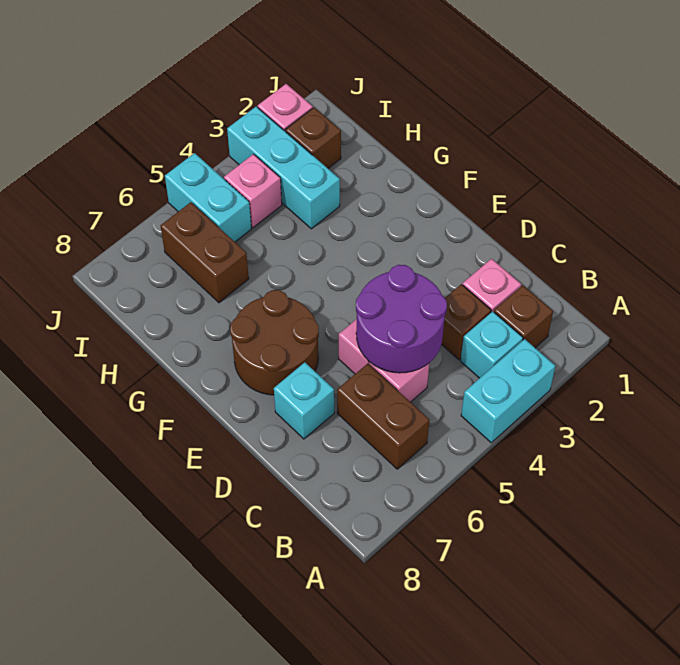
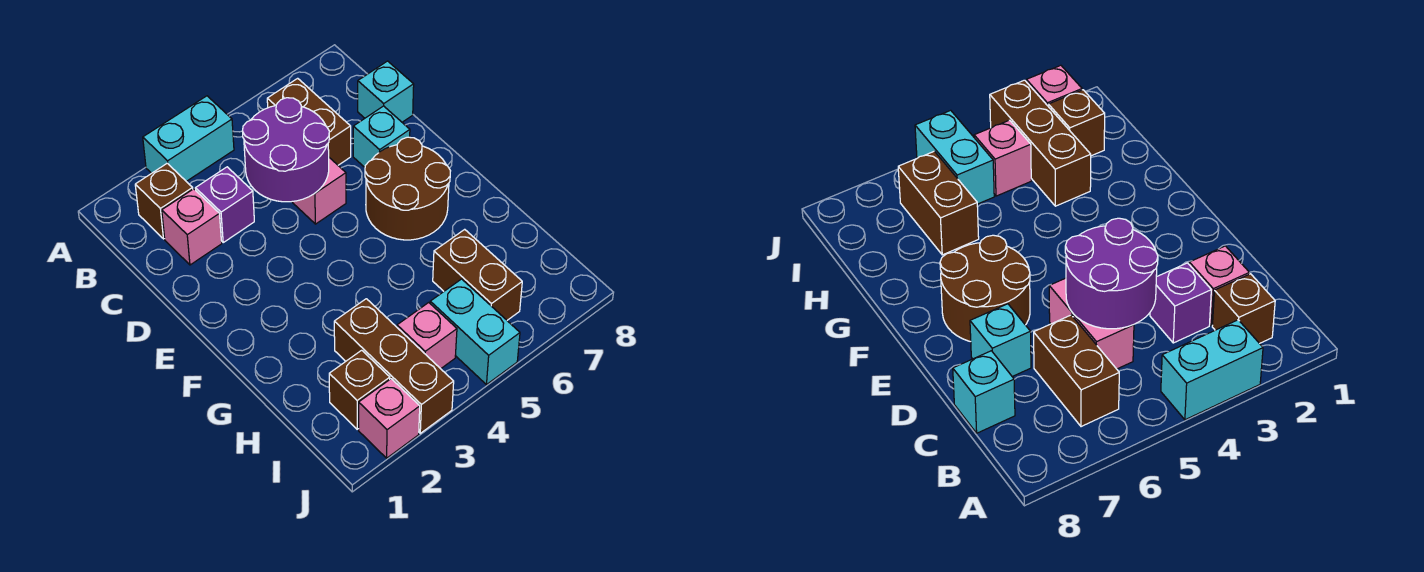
cyan brick B3 level 1 -> cyan brick C8 level 1
brown brick C3 level 1 -> purple brick C3 level 1
cyan brick H3:J3 level 1 -> brown brick H3:J3 level 1

